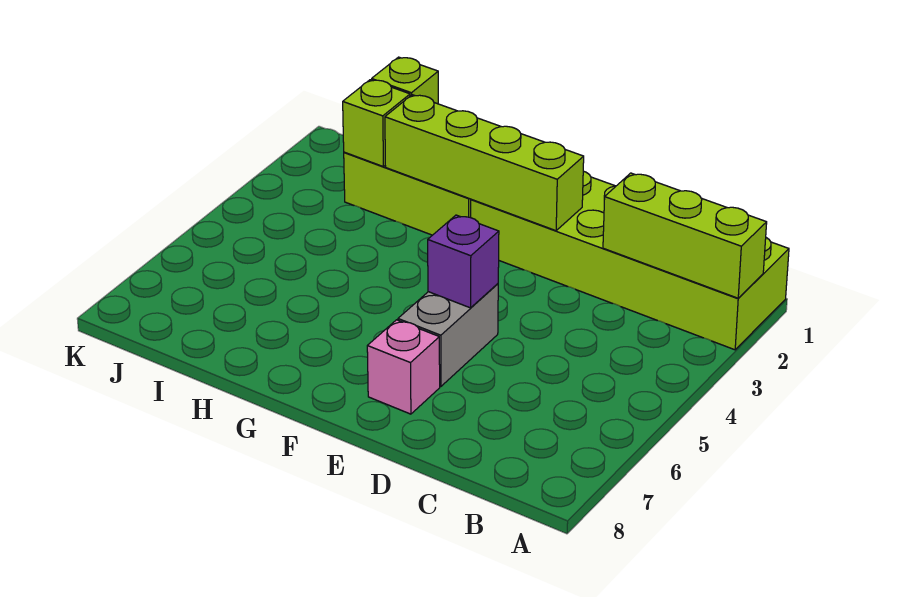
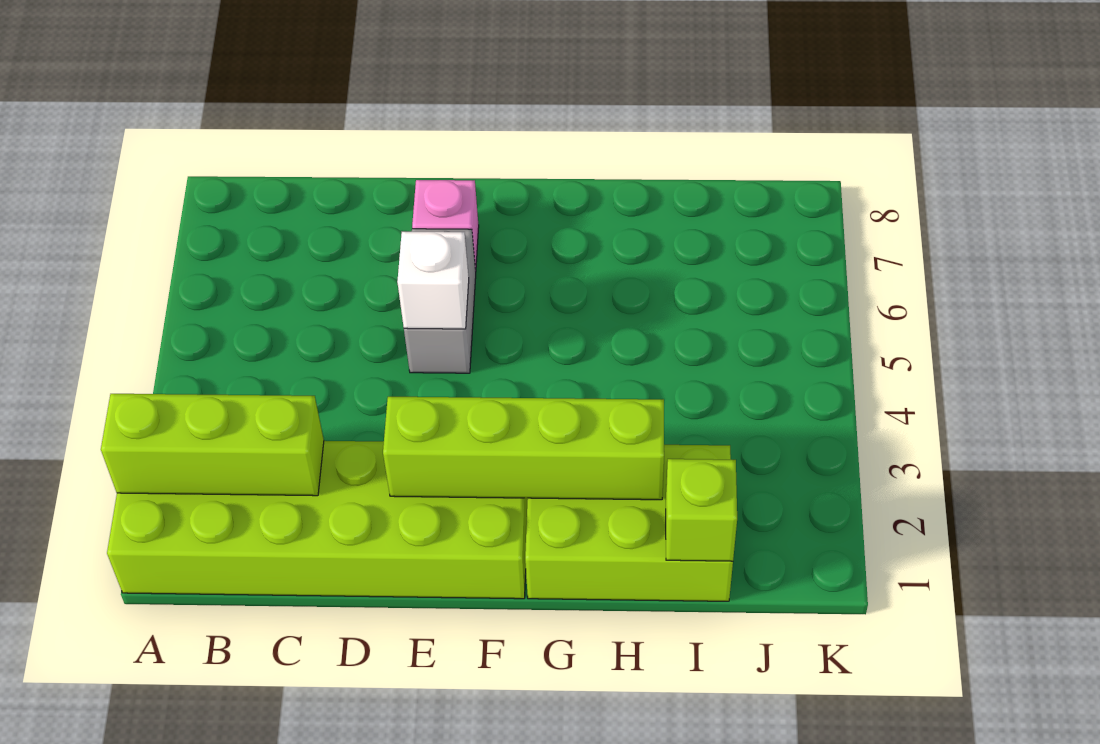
purple brick E5 level 2 -> white brick E5 level 2
lime brick I2 level 2 -> none

